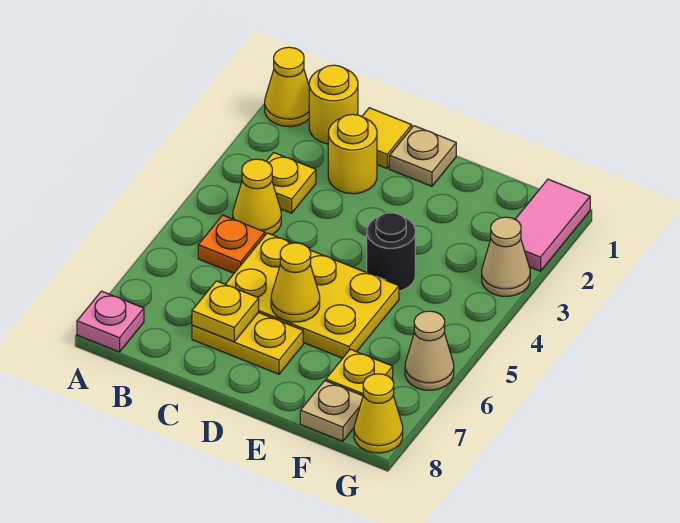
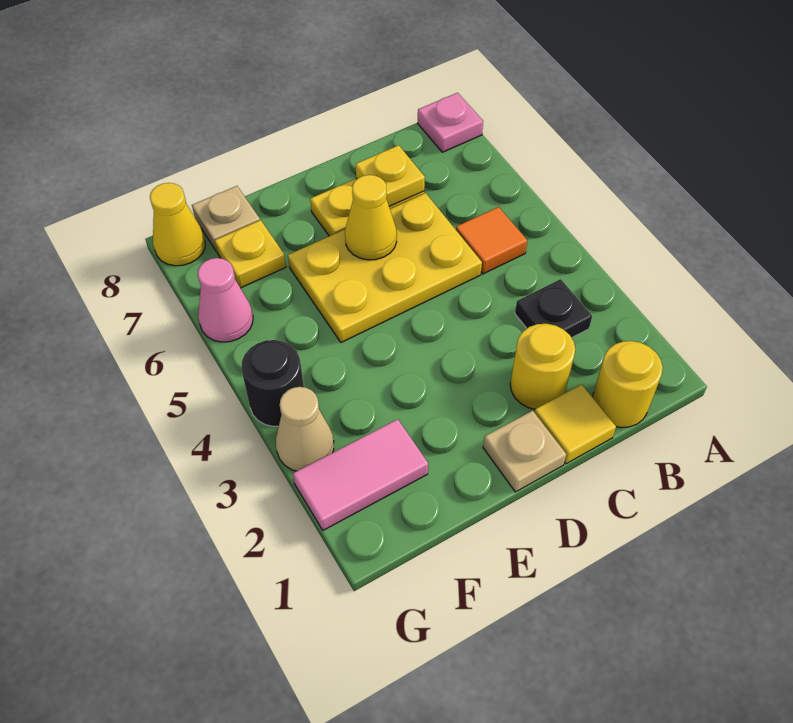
yellow cone A1 level 1 -> none
yellow plate B3 level 1 -> black plate B3 level 1
yellow cone B4 level 1 -> none
orange plate B5 level 1 -> orange tile B5 level 1
black round brick E4 level 1 -> black round brick G4 level 1
pink tile G1:G2 level 1 -> pink tile F2:G2 level 1
tan cone G6 level 1 -> pink cone G6 level 1

